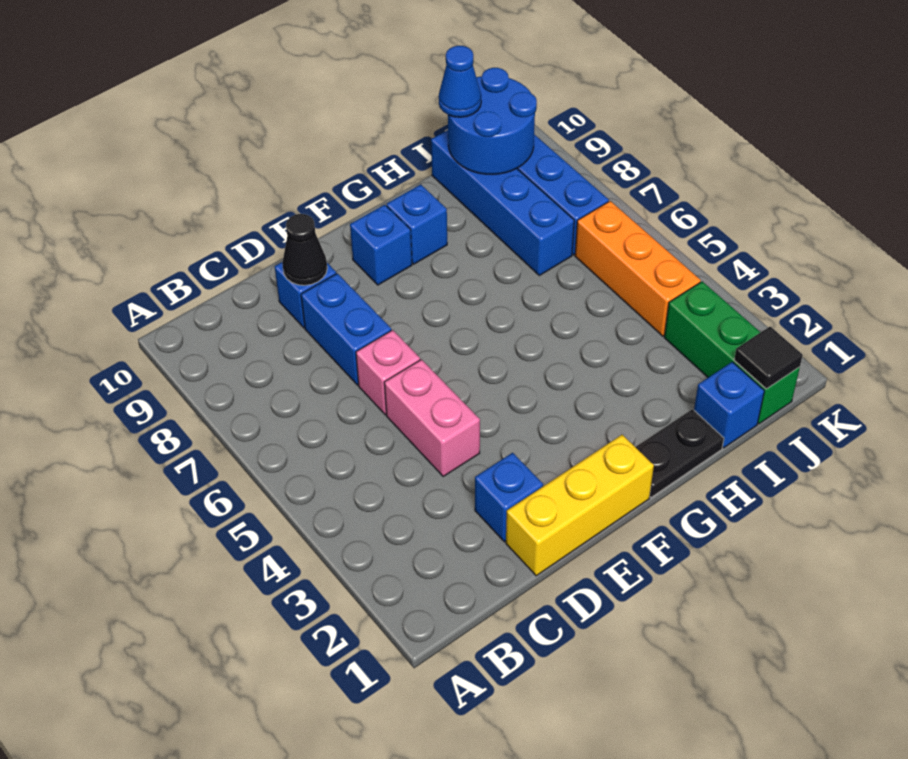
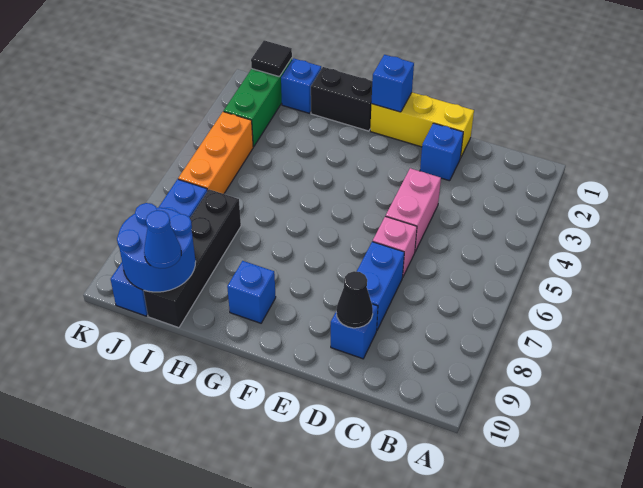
blue brick F9 level 1 -> blue brick F1 level 2
black plate G1:H1 level 1 -> black brick G1:H1 level 1
blue brick I7:I10 level 1 -> black brick I7:I10 level 1

